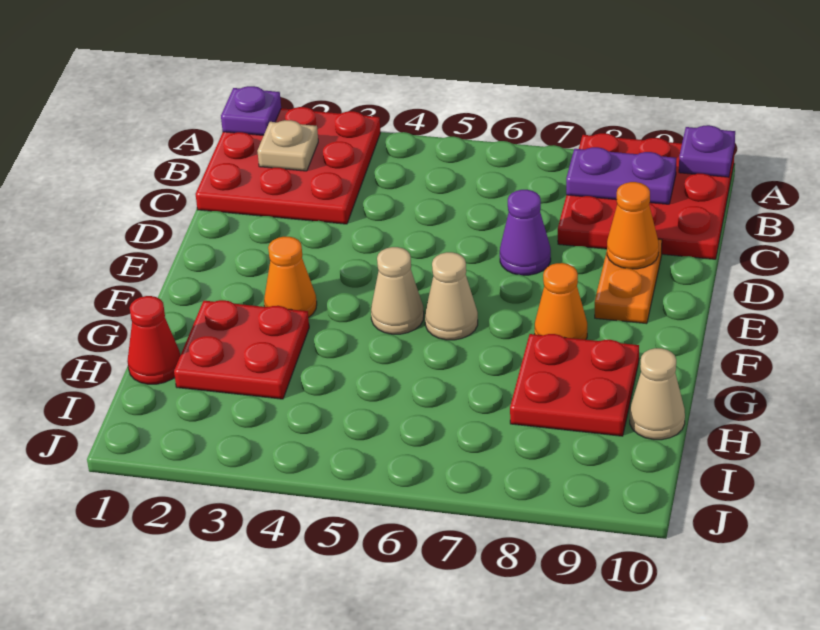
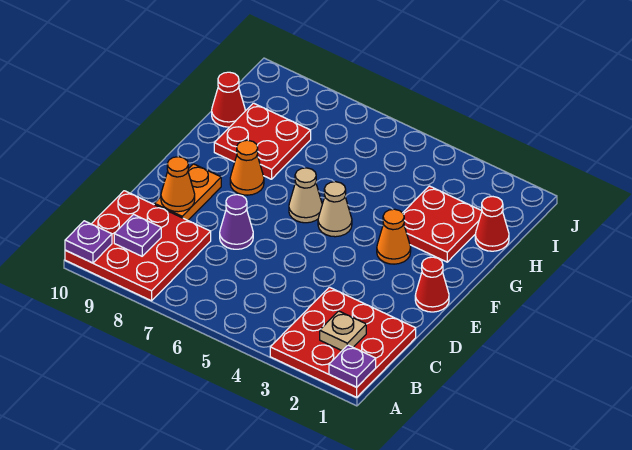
purple plate B8:B9 level 2 -> purple plate B9 level 2
none -> red cone E1 level 1
tan cone H10 level 1 -> red cone H10 level 1

